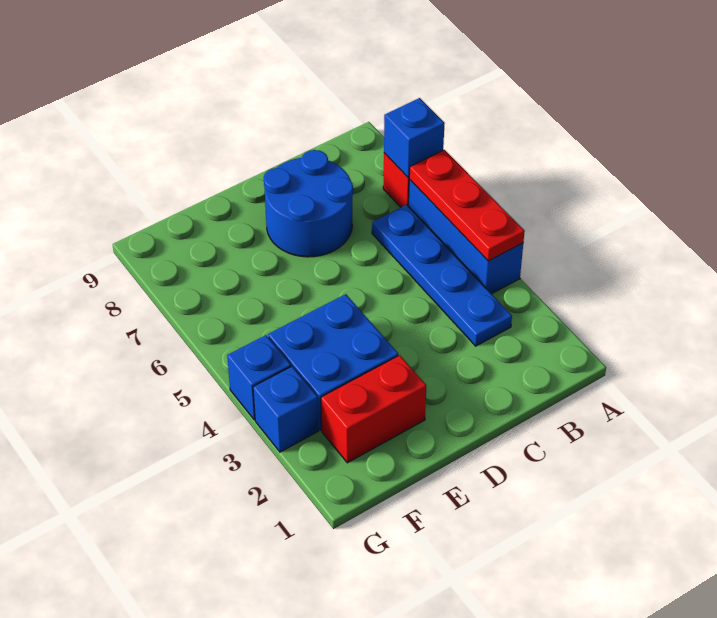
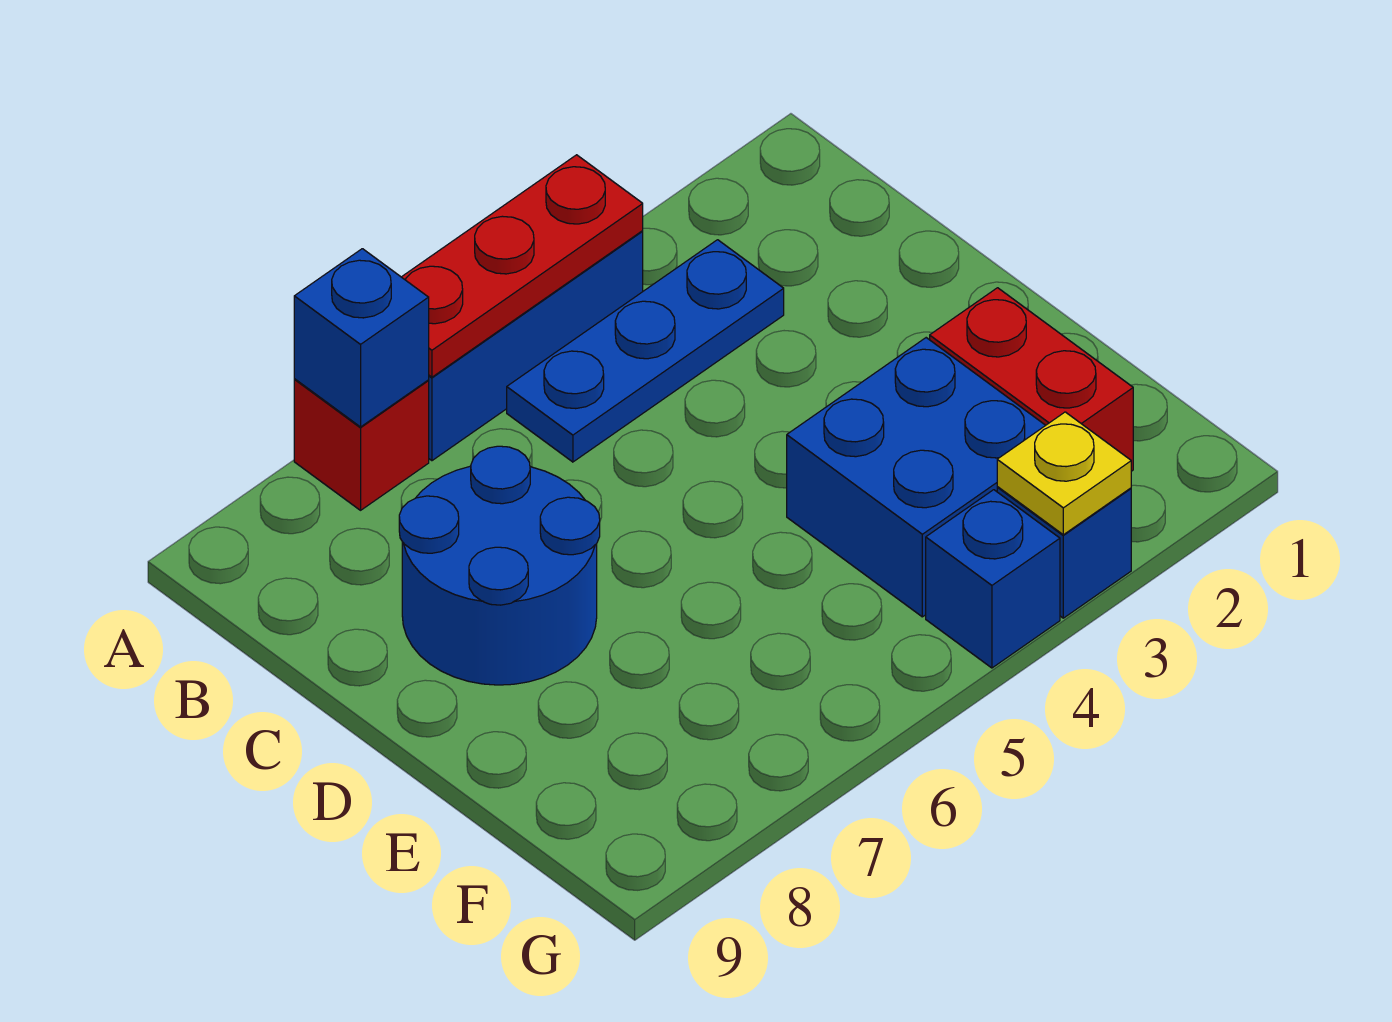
blue plate B3:B6 level 1 -> blue plate B3:B5 level 1
none -> yellow plate G3 level 2

